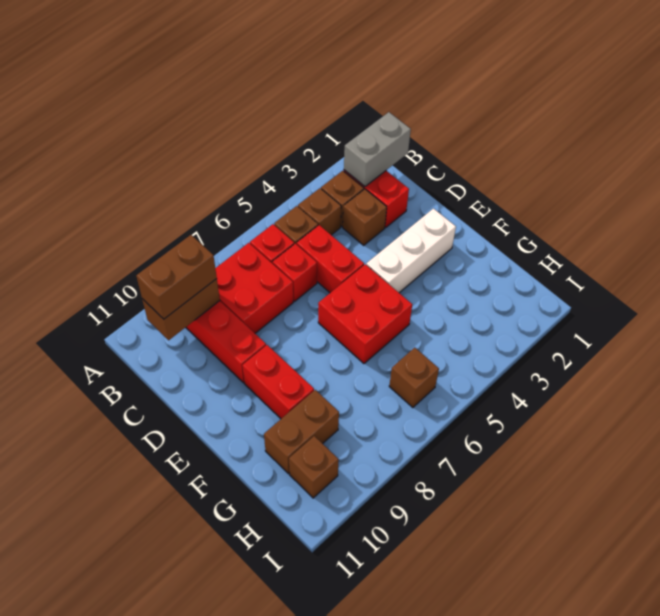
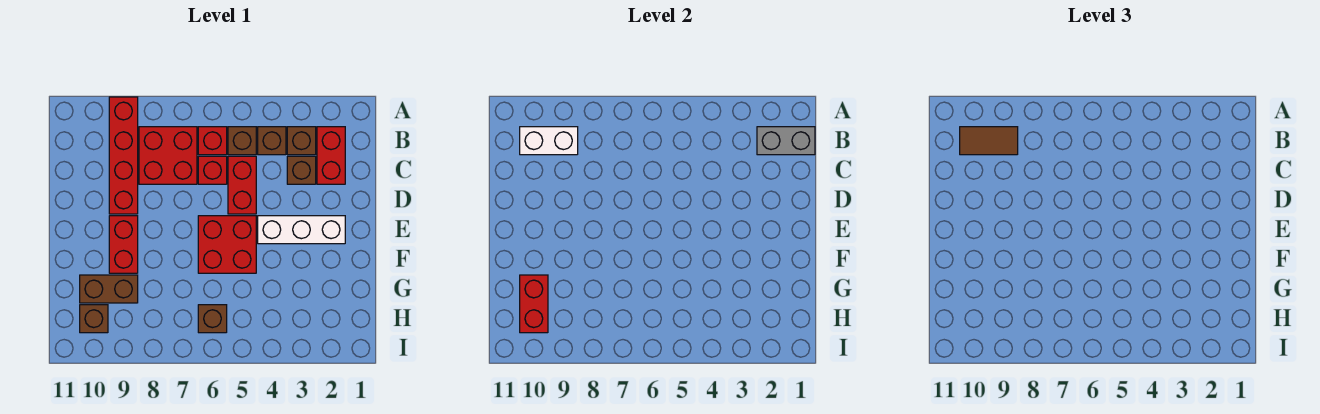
brown brick B9:B10 level 2 -> white brick B9:B10 level 2
brown brick B9:B10 level 3 -> brown tile B9:B10 level 3
none -> red brick G10:H10 level 2

